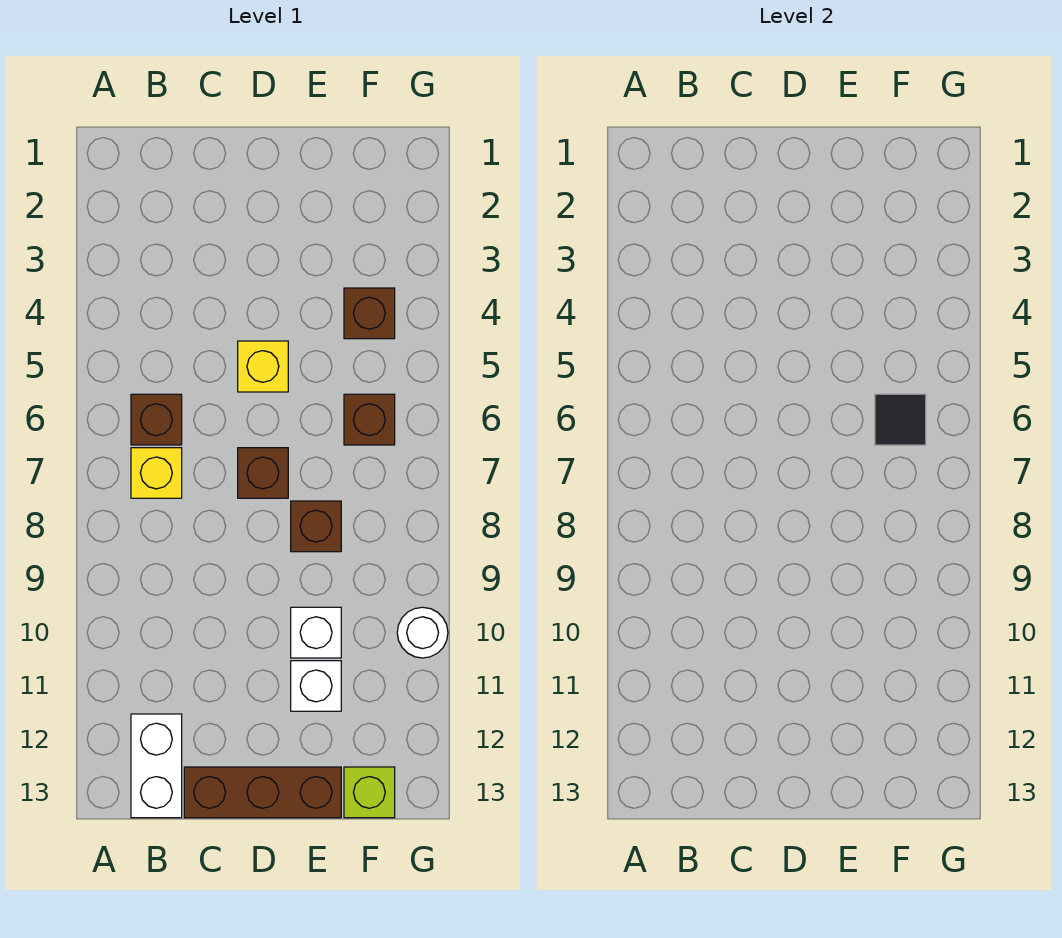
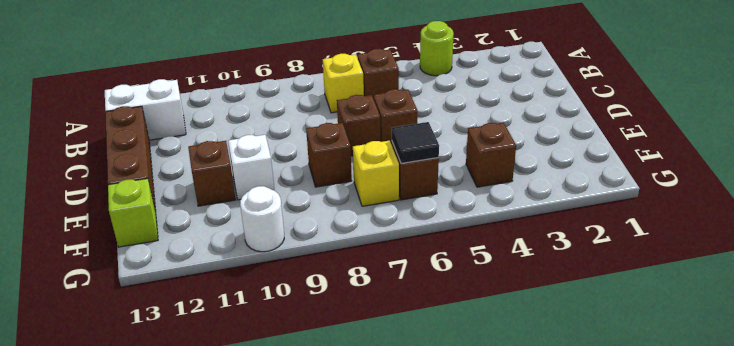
none -> lime round brick A4 level 1
yellow brick D5 level 1 -> yellow brick F7 level 1
none -> brown brick D6 level 1
white brick E11 level 1 -> brown brick E11 level 1

